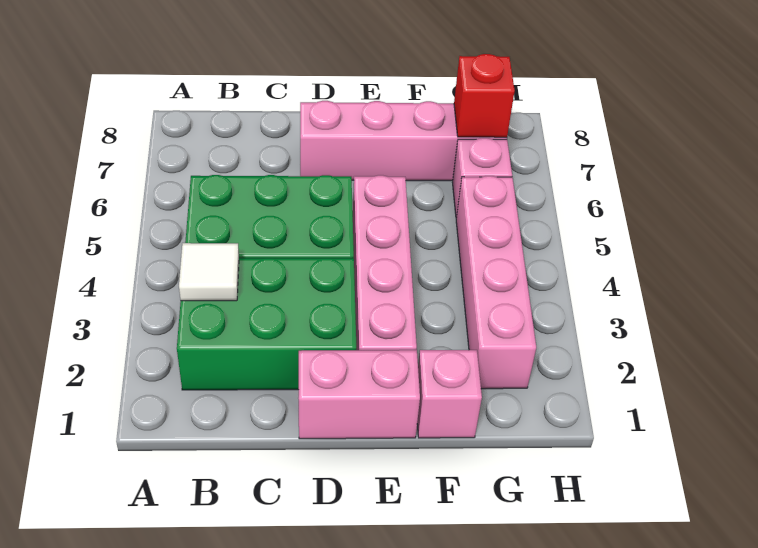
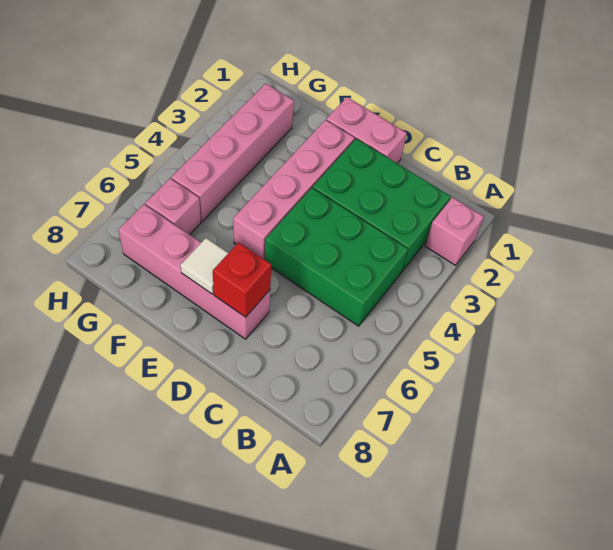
white tile B3 level 2 -> white tile E7 level 2
pink brick F1 level 1 -> pink brick A2 level 1
red brick G7 level 2 -> red brick D7 level 2

